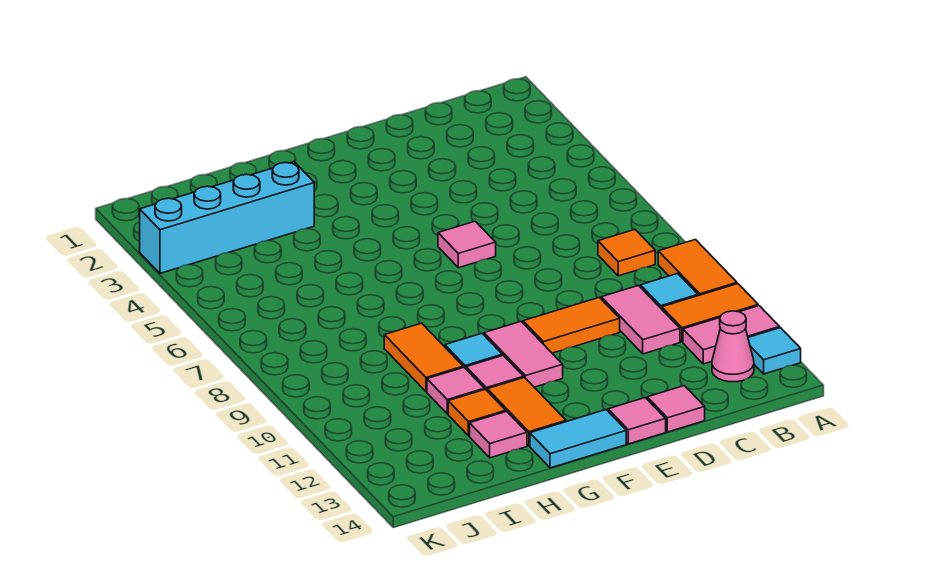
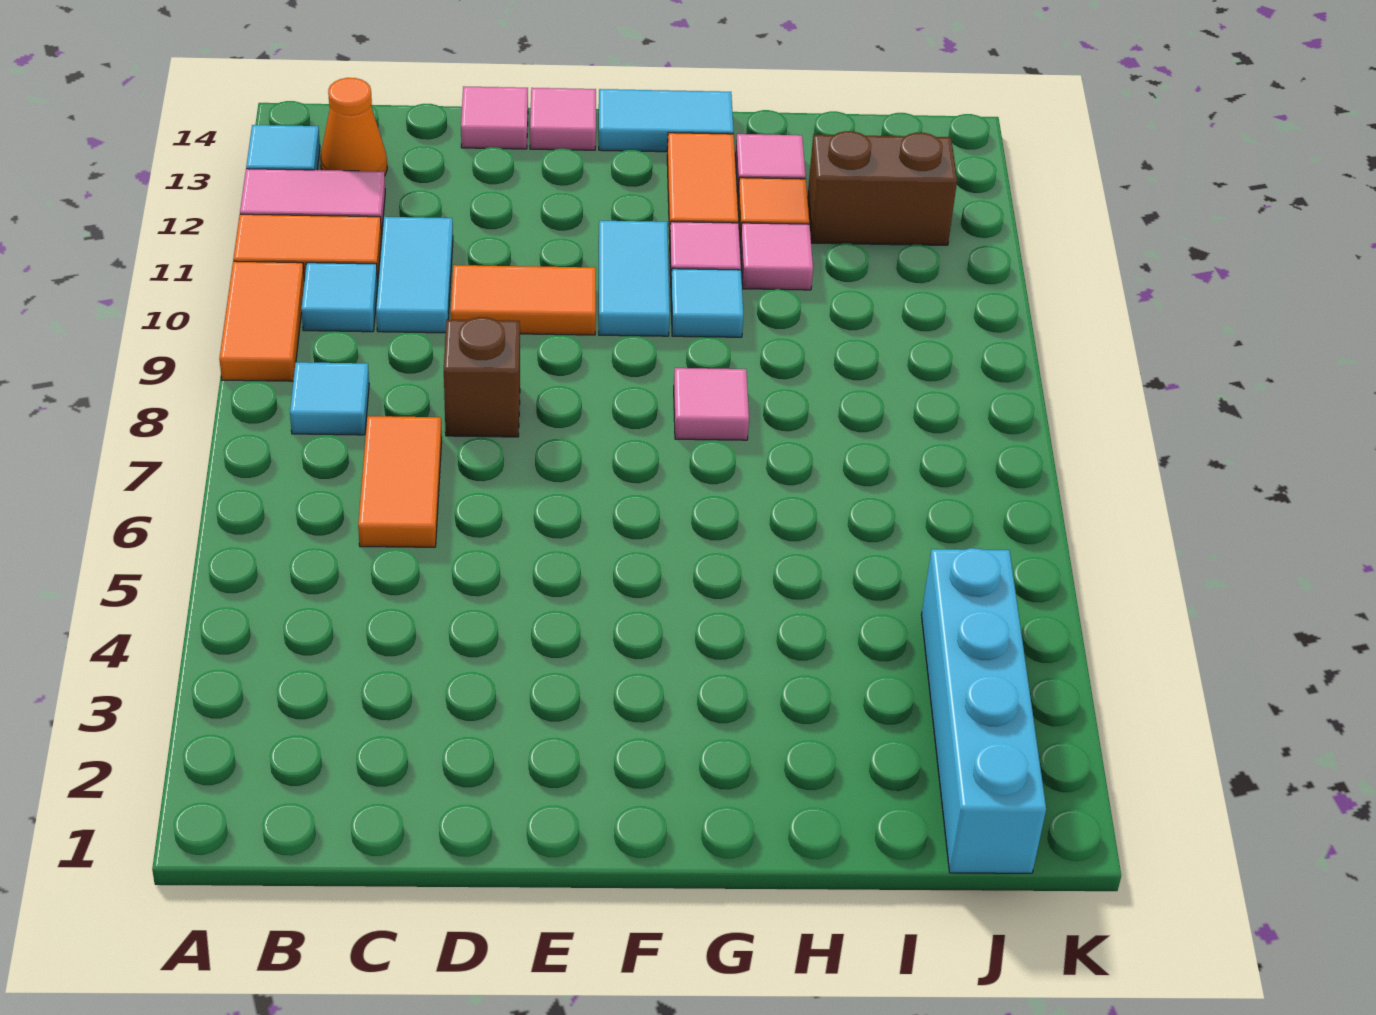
orange tile B8 level 1 -> cyan tile B8 level 1
pink cone B13 level 1 -> orange cone B13 level 1
pink tile C10:C11 level 1 -> cyan tile C10:C11 level 1
none -> brown brick D8 level 1
pink tile E6 level 1 -> pink tile G8 level 1
pink tile F10:F11 level 1 -> cyan tile F10:F11 level 1
cyan brick H3:K3 level 1 -> cyan brick J1:J4 level 1
orange tile H9:H10 level 1 -> orange tile C6:C7 level 1
none -> brown brick I12:J12 level 1

